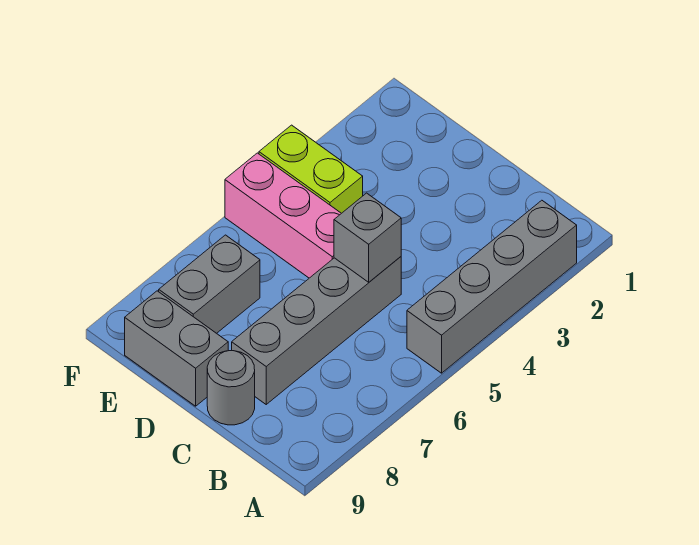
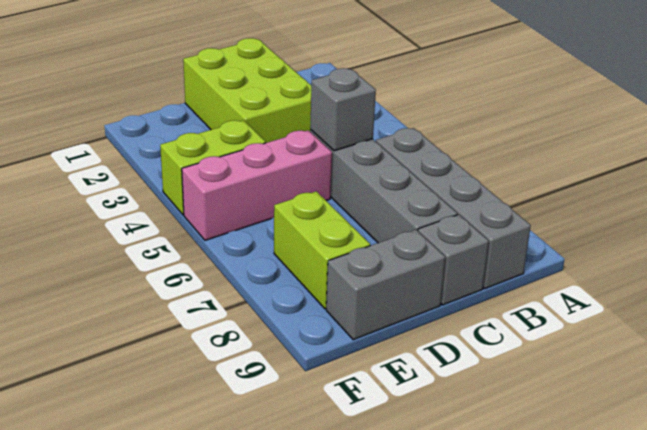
grey brick A2:A5 level 1 -> grey brick B6:B9 level 1
none -> lime brick C1:D3 level 1
grey round brick C9 level 1 -> grey brick C9 level 1
grey brick E7:E8 level 1 -> lime brick E7:E8 level 1

